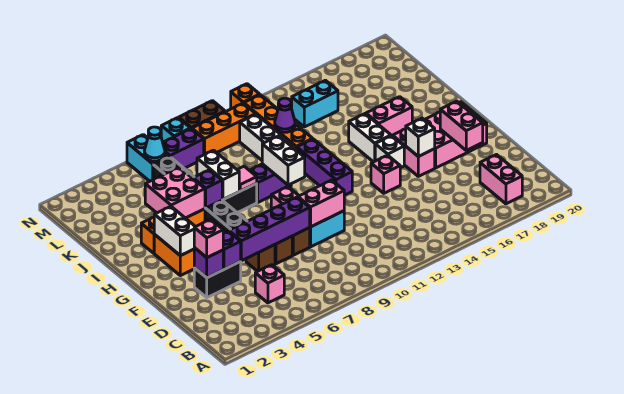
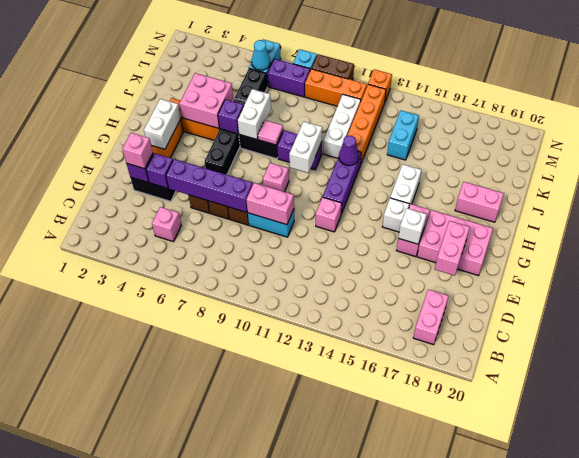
pink brick F14 level 1 -> pink brick F12 level 1
pink brick I16:I17 level 1 -> pink brick I18:I19 level 1
purple cone K12 level 2 -> purple cone I12 level 2
cyan brick L14:L15 level 1 -> cyan brick K14:L14 level 1

